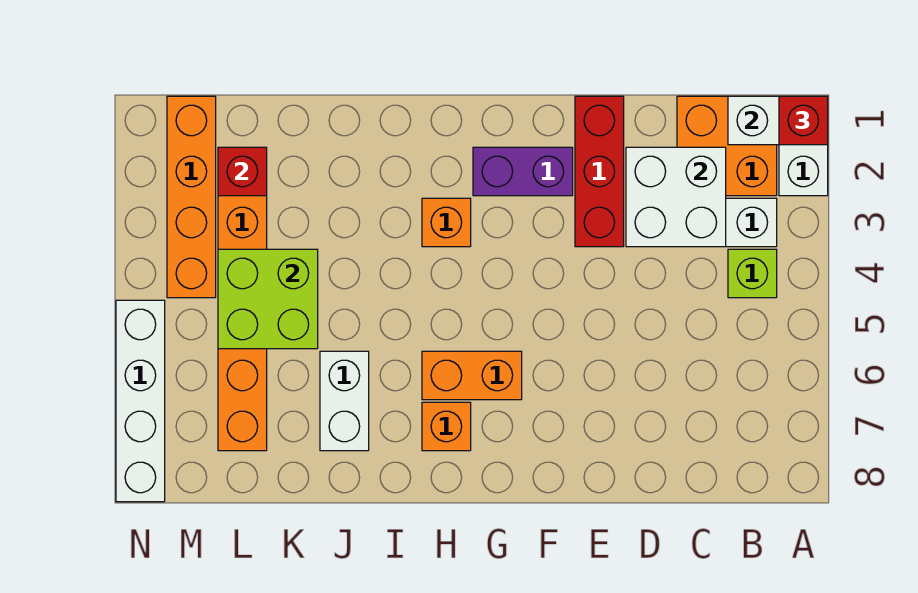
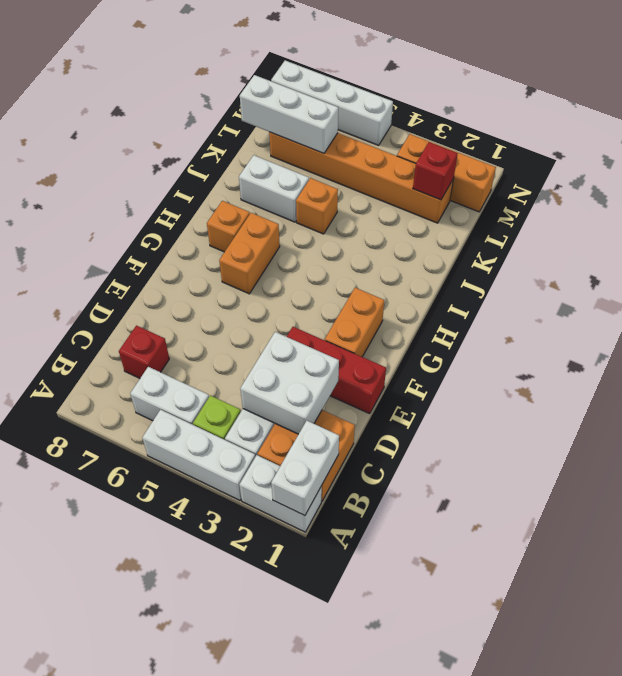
red brick A1 level 3 -> red brick C7 level 1
none -> white brick A3:A5 level 1
none -> white brick B5:B6 level 1
purple brick F2:G2 level 1 -> orange brick F2:G2 level 1
orange brick H3 level 1 -> orange brick J5 level 1
lime brick K4:L5 level 2 -> none
none -> white brick L6:L8 level 2
orange brick M1:M4 level 1 -> orange brick M1:M3 level 1

